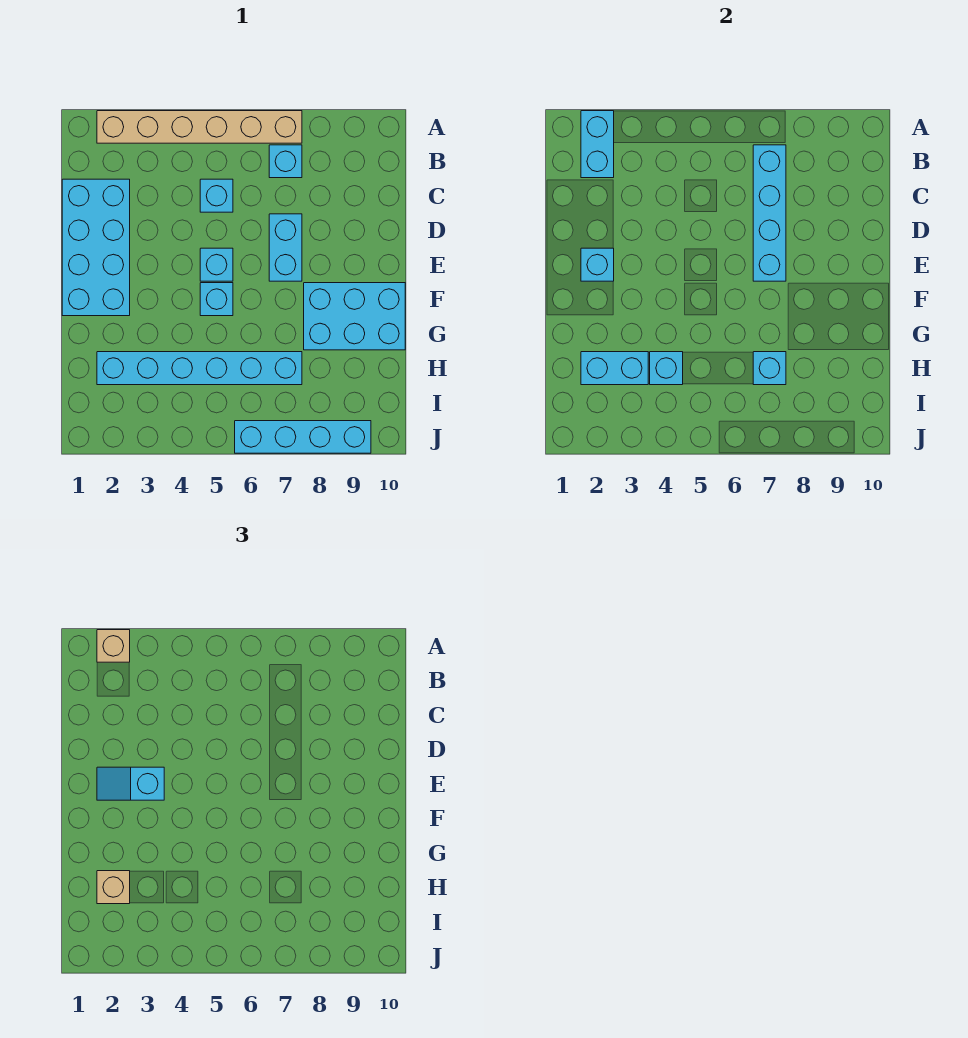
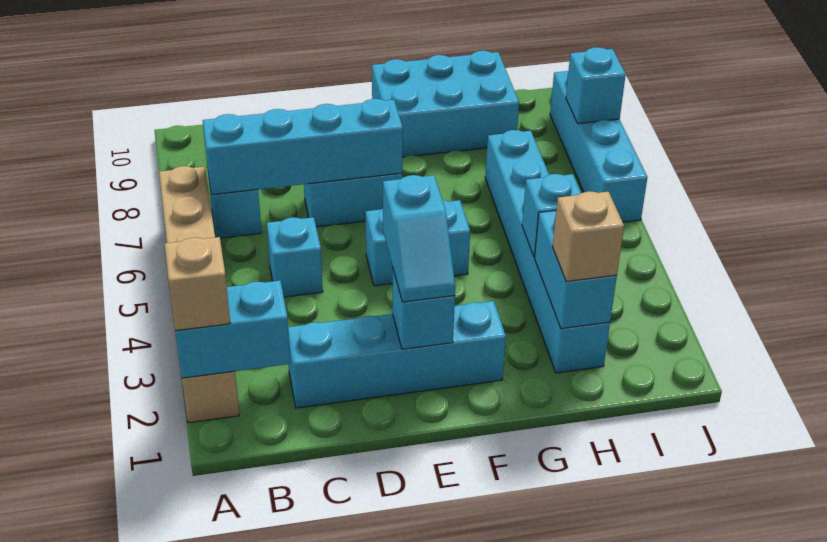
cyan brick C1:F2 level 1 -> cyan brick C2:F2 level 1
cyan brick F8:G10 level 1 -> cyan brick F9:H10 level 1
cyan brick H7 level 2 -> cyan brick J8 level 2

